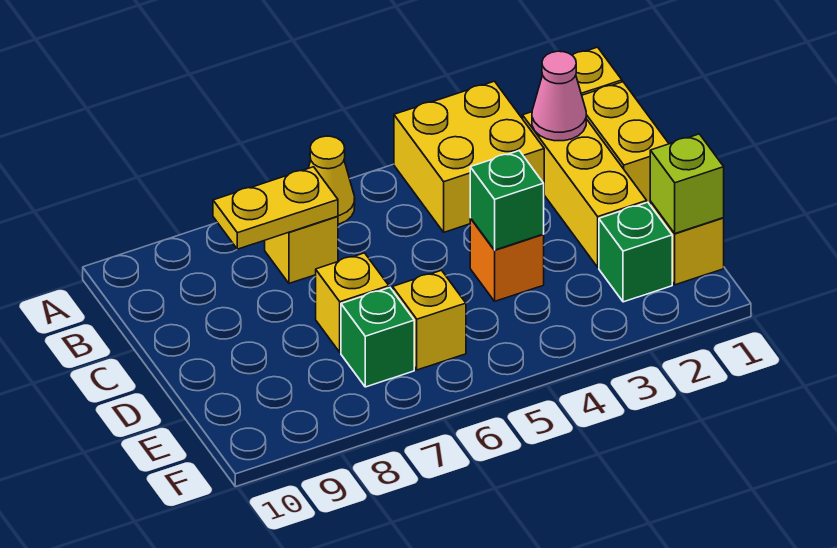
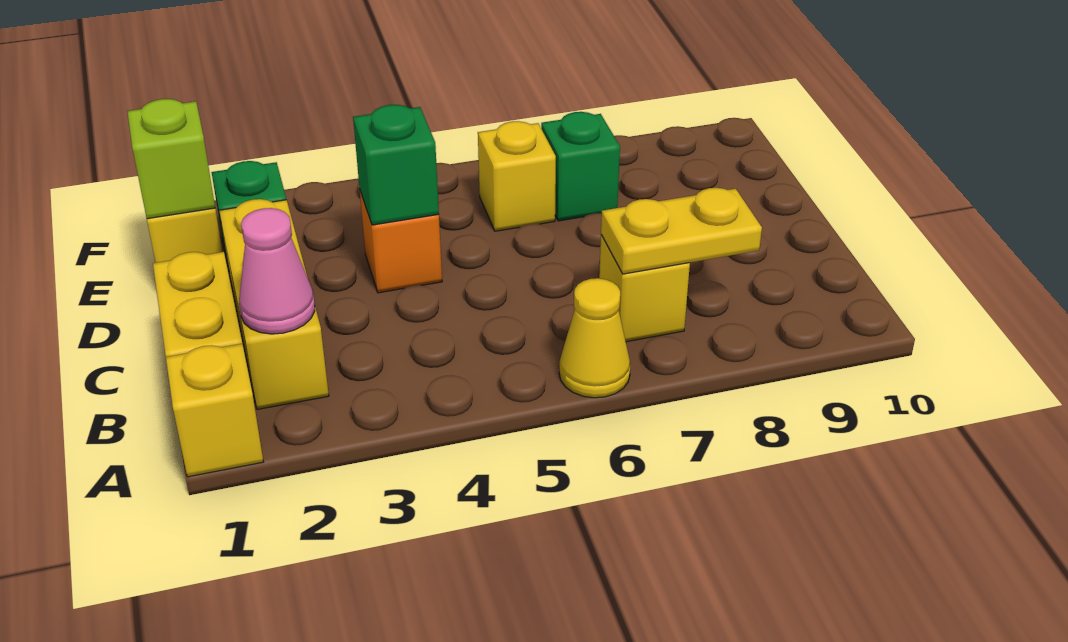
yellow brick A3:B4 level 1 -> none
yellow brick D7 level 1 -> none

